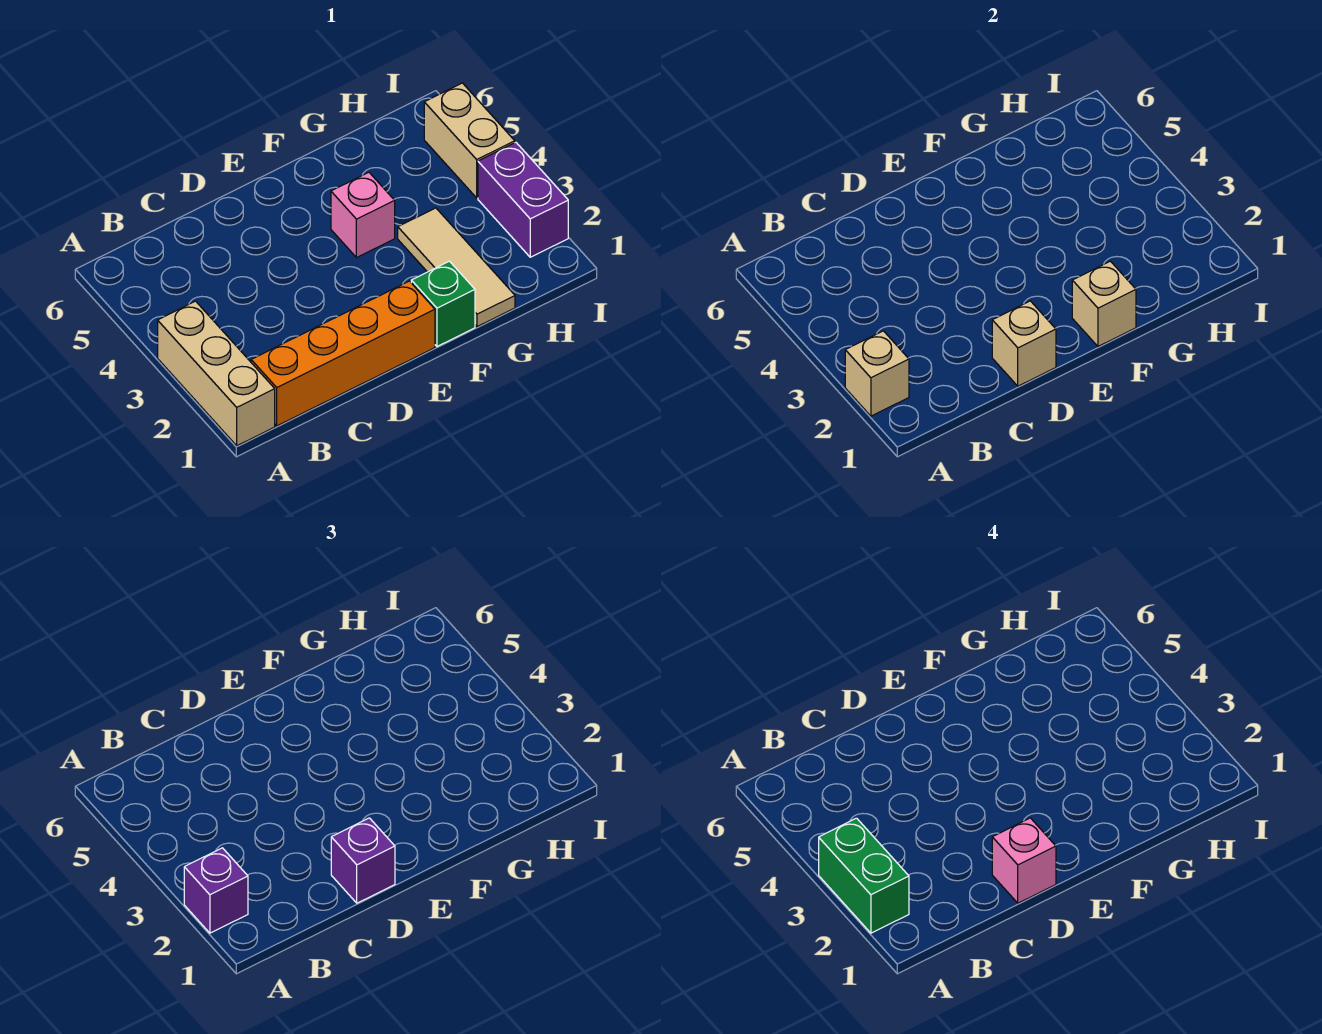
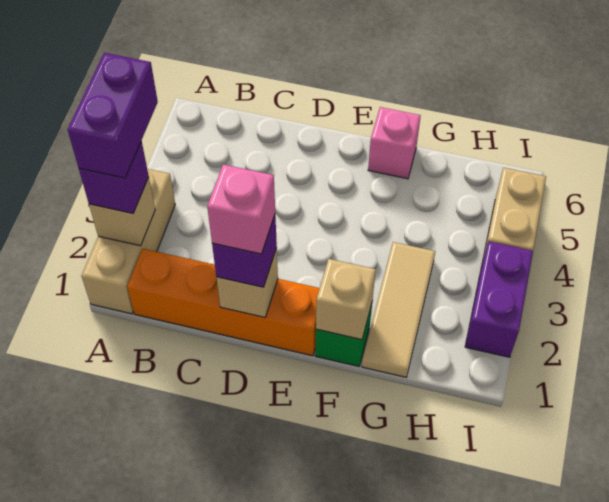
green brick A2:A3 level 4 -> purple brick A2:A3 level 4
pink brick F4 level 1 -> pink brick F6 level 1

